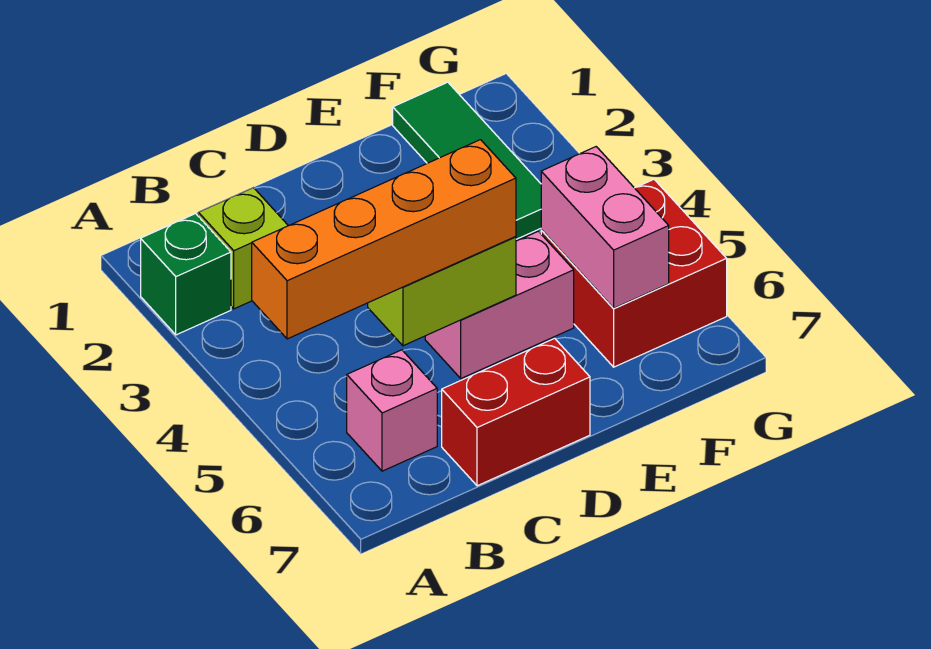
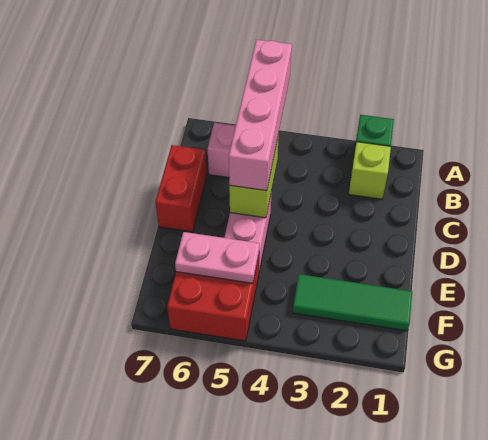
orange brick A5:D5 level 3 -> pink brick A5:D5 level 3
pink brick F5:F6 level 2 -> pink plate F5:F6 level 2

